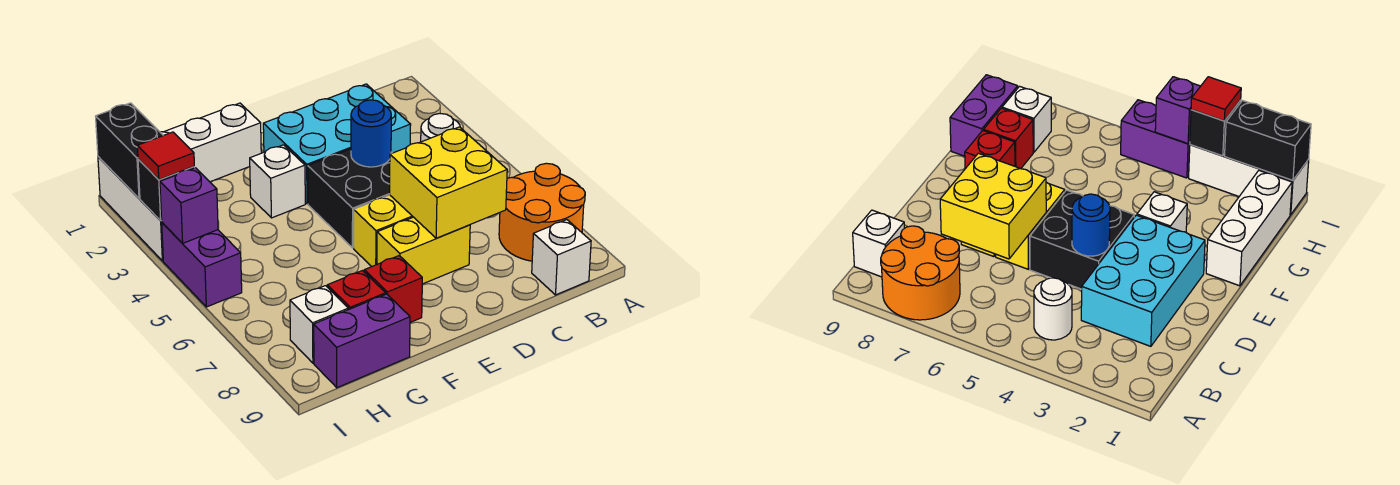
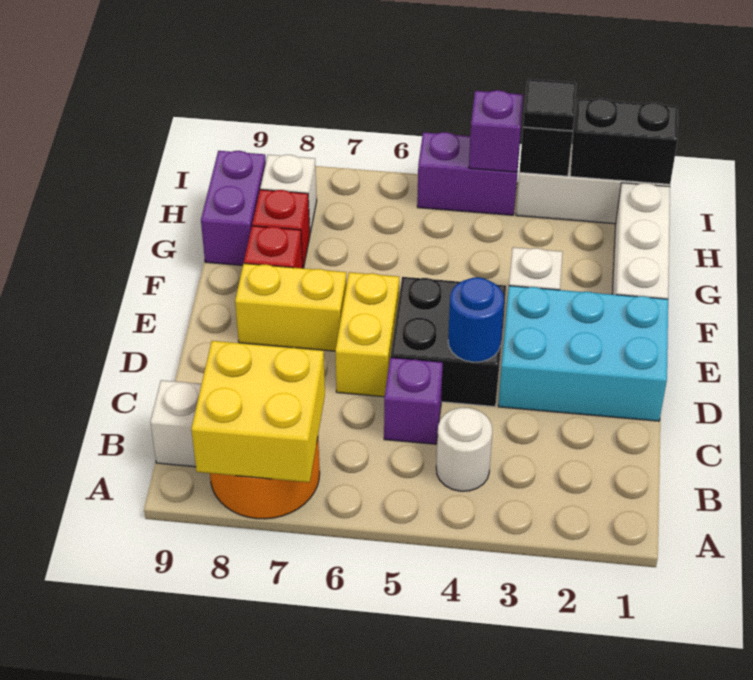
cyan brick C2:E3 level 1 -> cyan brick D1:E3 level 1
none -> purple brick C5 level 1
yellow brick C6:D7 level 2 -> yellow brick A7:B8 level 2
yellow brick D7:E7 level 1 -> yellow brick E7:E8 level 1
red tile I3 level 3 -> black tile I3 level 3

